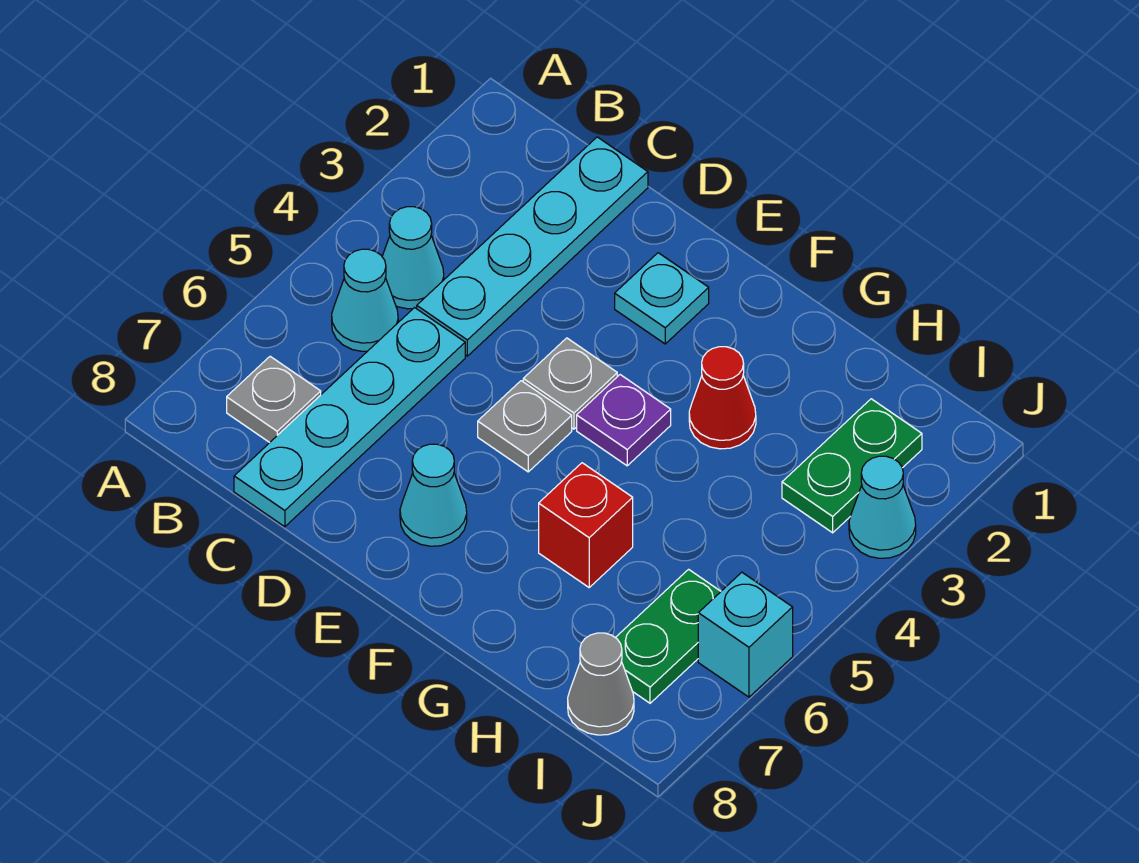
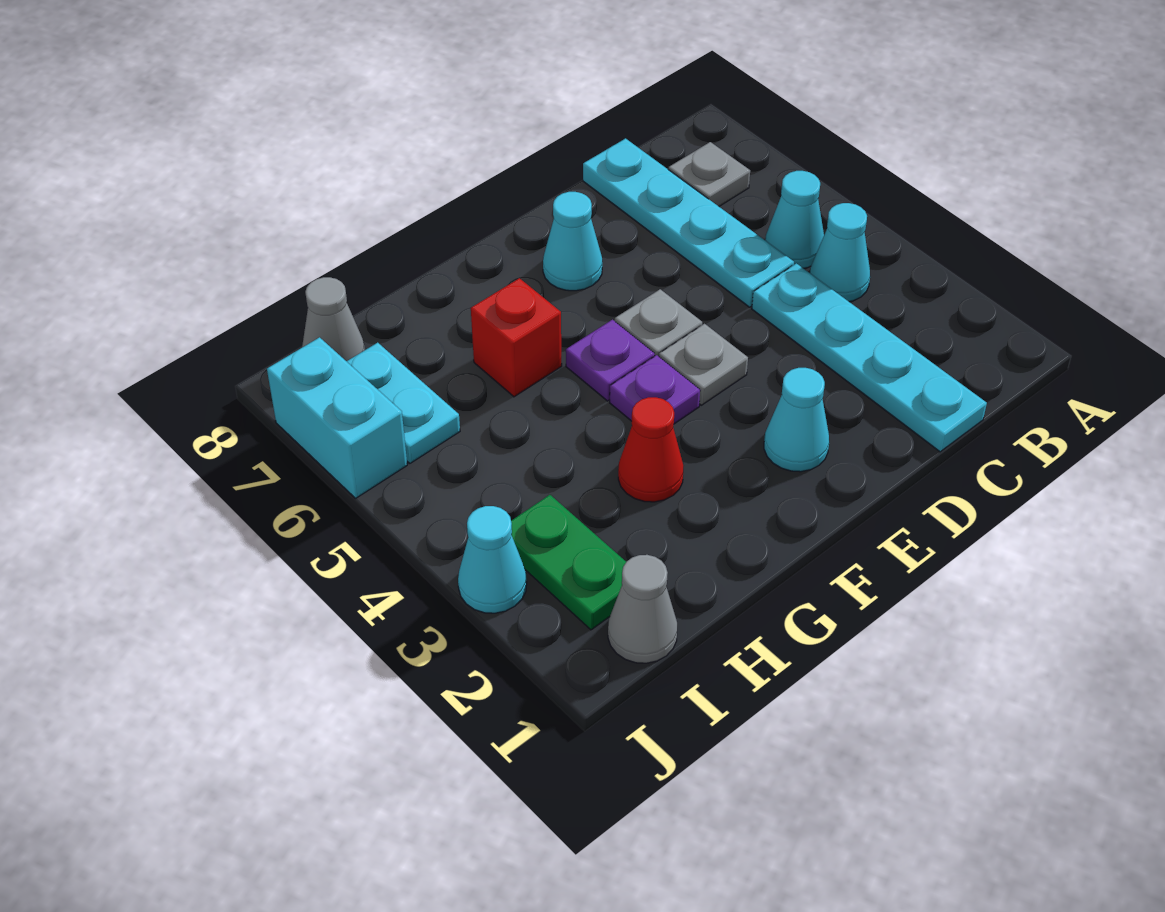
cyan plate E2 level 1 -> cyan cone E2 level 1
none -> purple plate F5 level 1
none -> grey cone I1 level 1
green plate I6:I7 level 1 -> cyan plate I6:I7 level 1
cyan brick J6 level 1 -> cyan brick J6:J7 level 1

